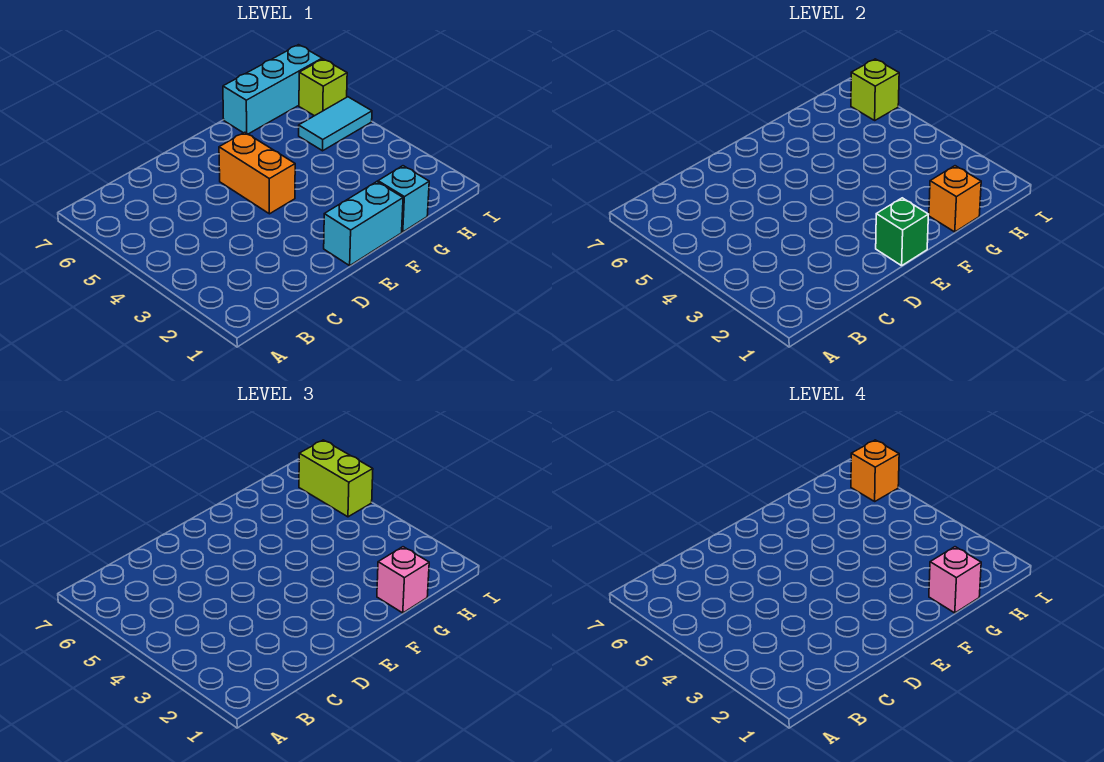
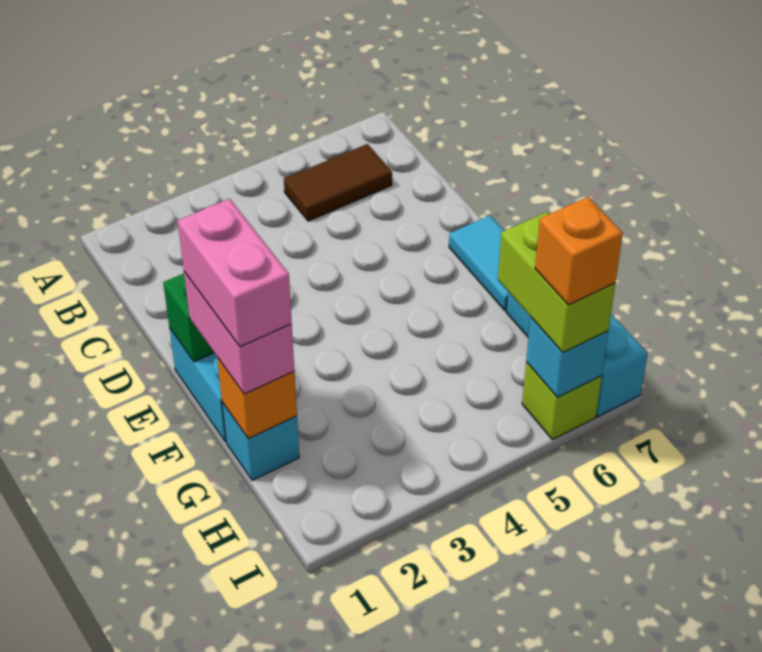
none -> brown tile B5:B6 level 1
orange brick E4:E5 level 1 -> none
pink brick G1 level 3 -> pink brick F1:G1 level 3
pink brick G1 level 4 -> pink brick F1:G1 level 4
cyan tile H5:I5 level 1 -> cyan tile E7:F7 level 1
lime brick I5:I6 level 3 -> lime brick H6:I6 level 3
lime brick I6 level 2 -> cyan brick I6 level 2

